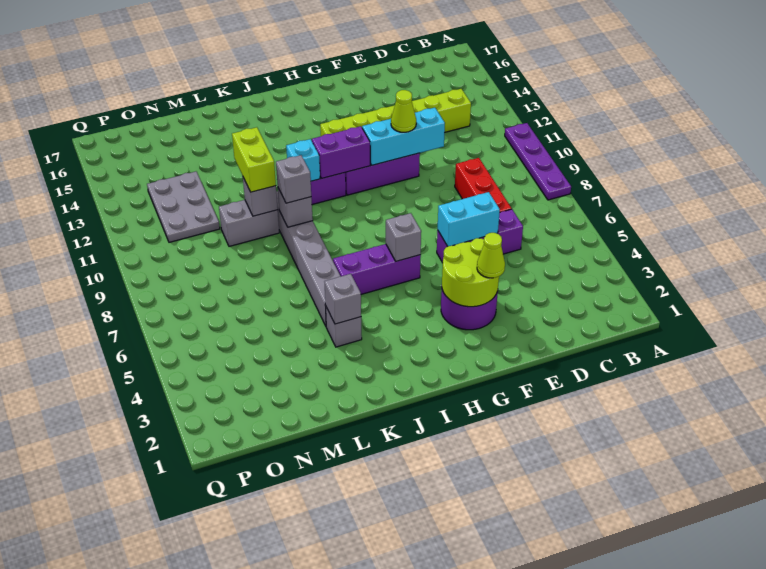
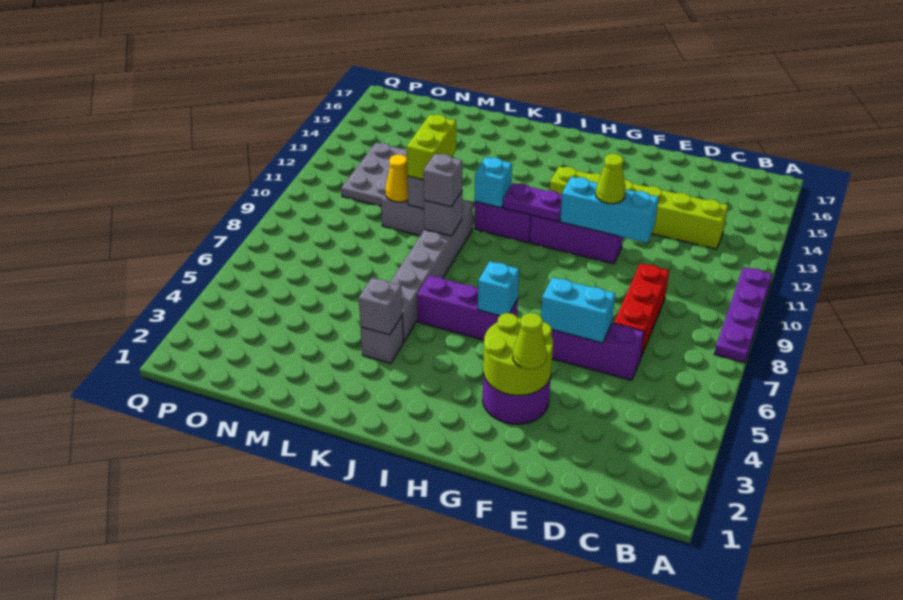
grey brick H6 level 2 -> cyan brick H6 level 2
purple brick H11:I11 level 2 -> purple plate H11:I11 level 2
none -> yellow cone M10 level 2

